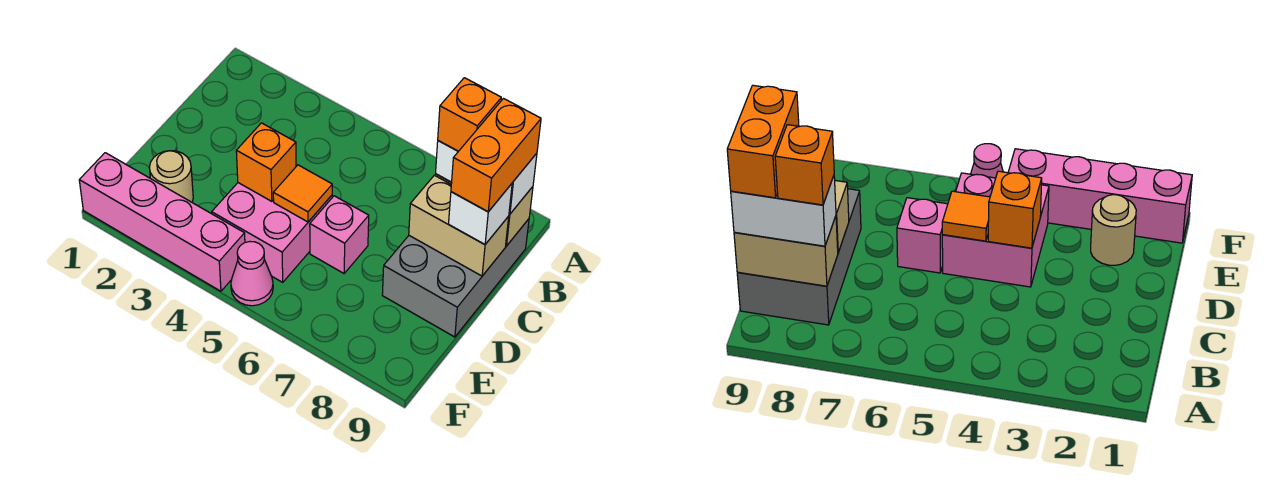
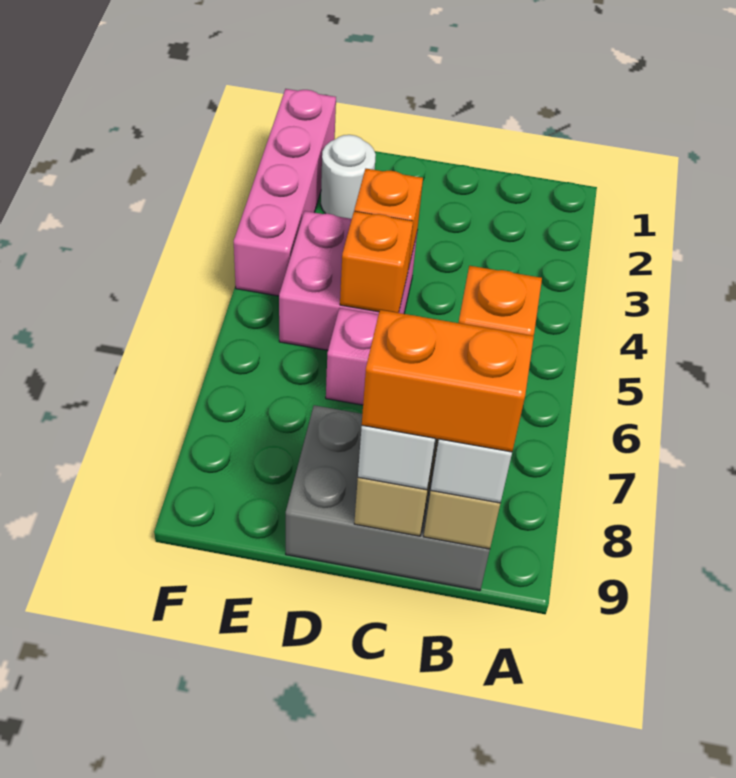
orange tile D5 level 2 -> orange brick D5 level 2
tan round brick E2 level 1 -> white round brick E2 level 1
pink cone F5 level 1 -> none

